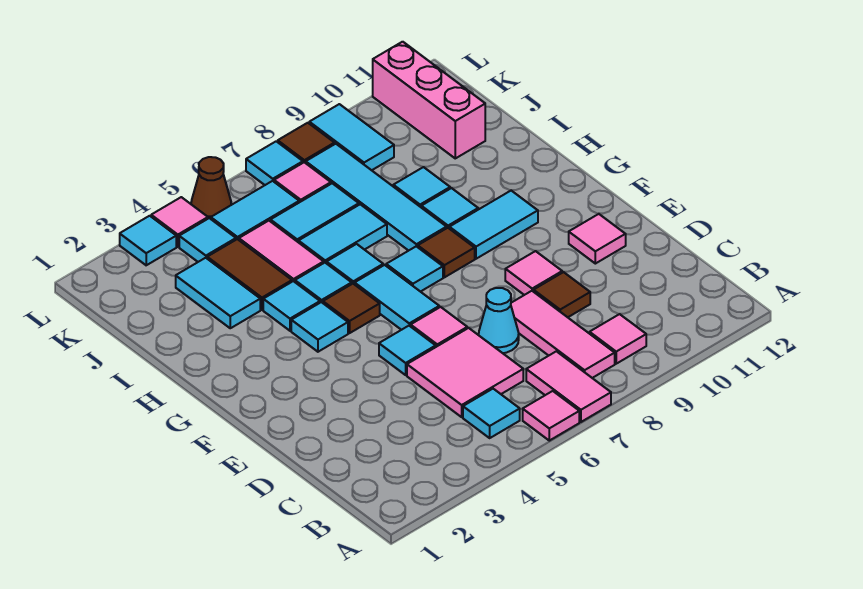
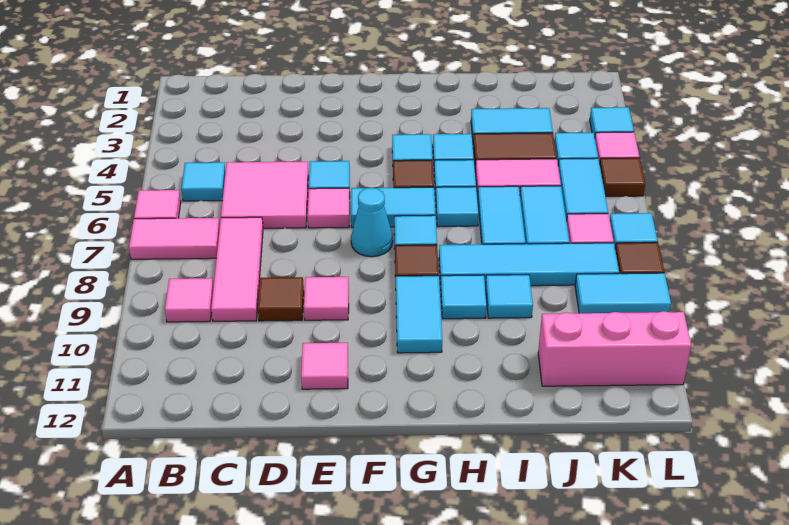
pink tile B8:D8 level 1 -> pink tile C7:C9 level 1
cyan cone D7 level 1 -> cyan cone F7 level 1
brown cone L5 level 1 -> brown tile L5 level 1

